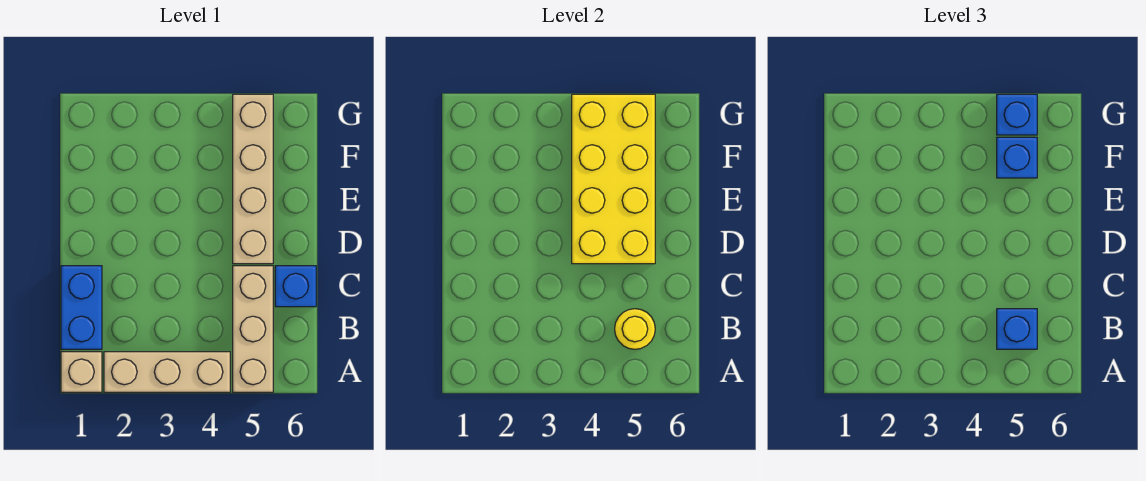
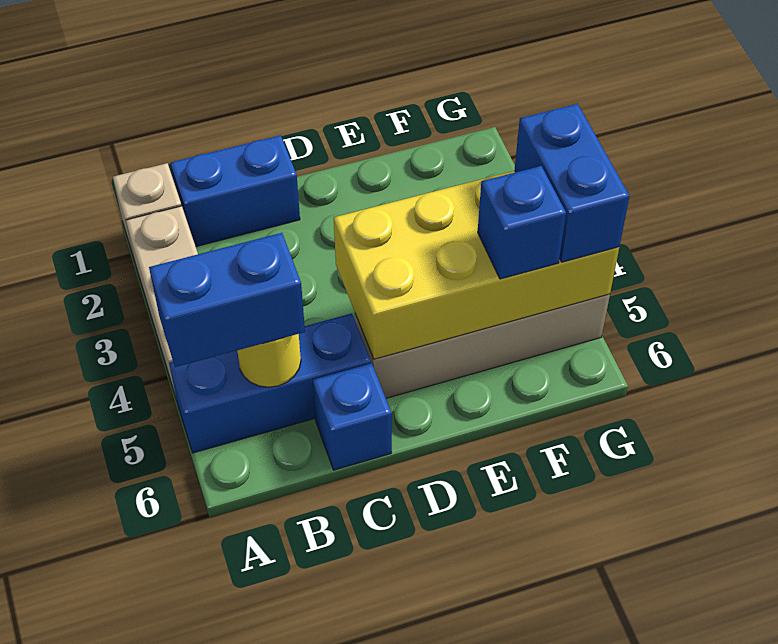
tan brick A5:C5 level 1 -> blue brick A5:C5 level 1
blue brick B5 level 3 -> blue brick A5:B5 level 3
blue brick G5 level 3 -> blue brick G4:G5 level 3

